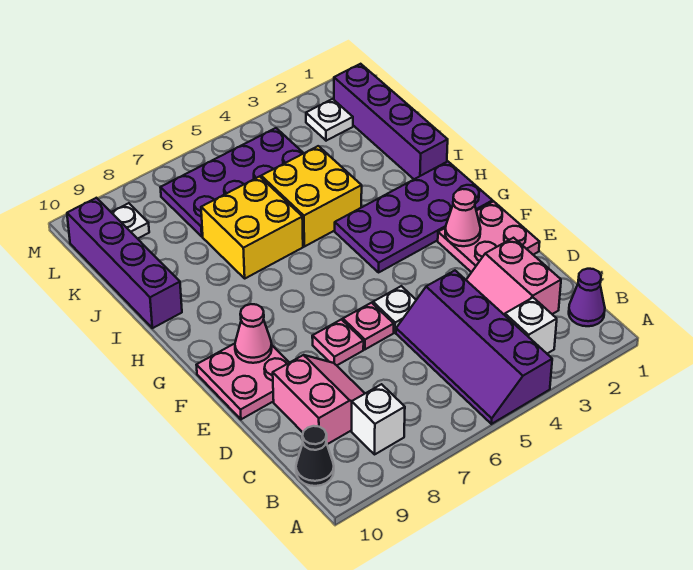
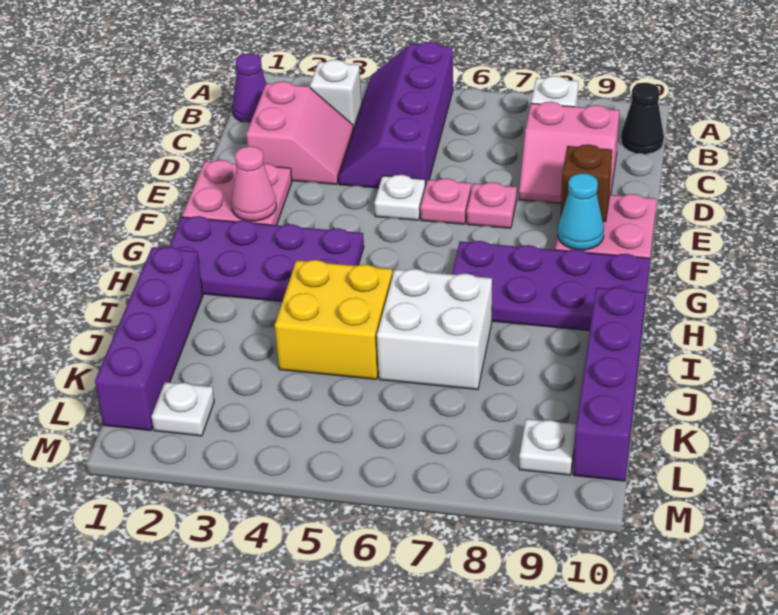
purple slope A4:D5 level 1 top 4 -> purple slope A4:D5 level 1 top 5
pink slope C8:D9 level 1 top 9 -> pink slope C8:D9 level 1 top C
none -> brown brick E9 level 2
pink cone F9 level 2 -> cyan cone F9 level 2
yellow brick I6:J7 level 1 -> white brick I6:J7 level 1
purple plate K4:L7 level 1 -> purple plate G7:H10 level 1

